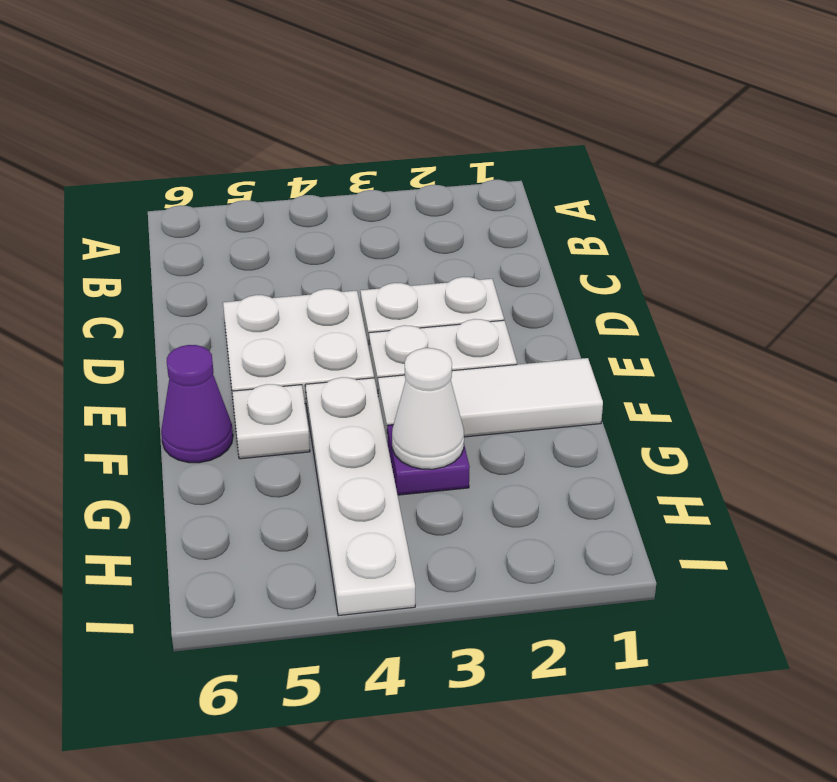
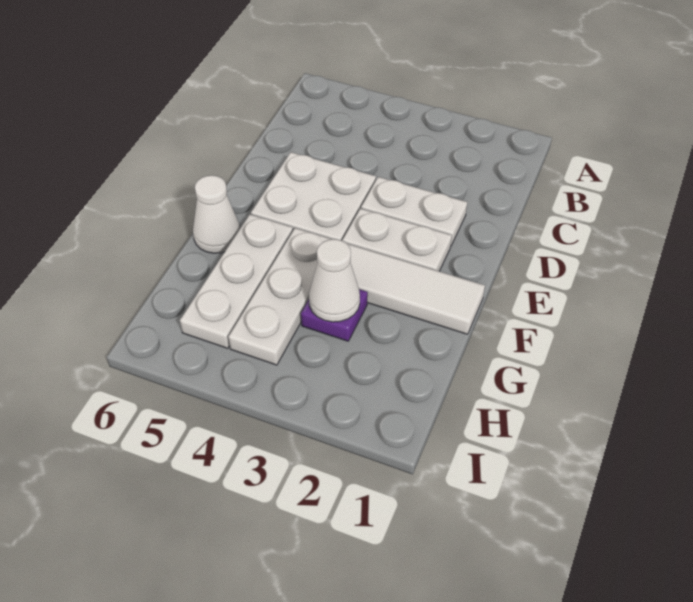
white plate F4:I4 level 1 -> white plate F4:H4 level 1
white plate F5 level 1 -> white plate F5:H5 level 1
purple cone F6 level 1 -> white cone F6 level 1

